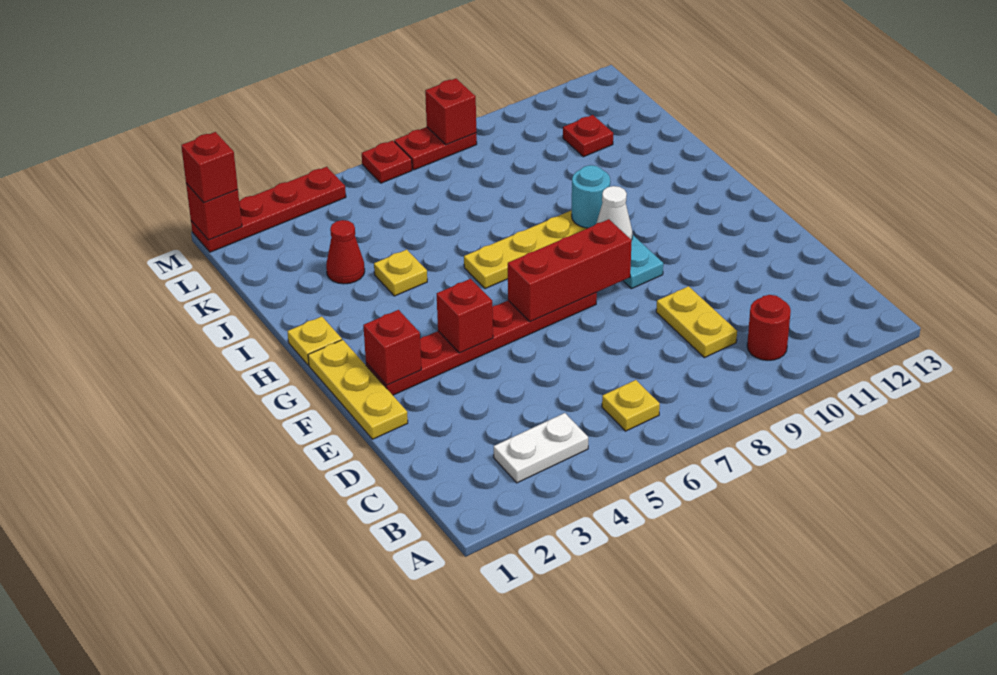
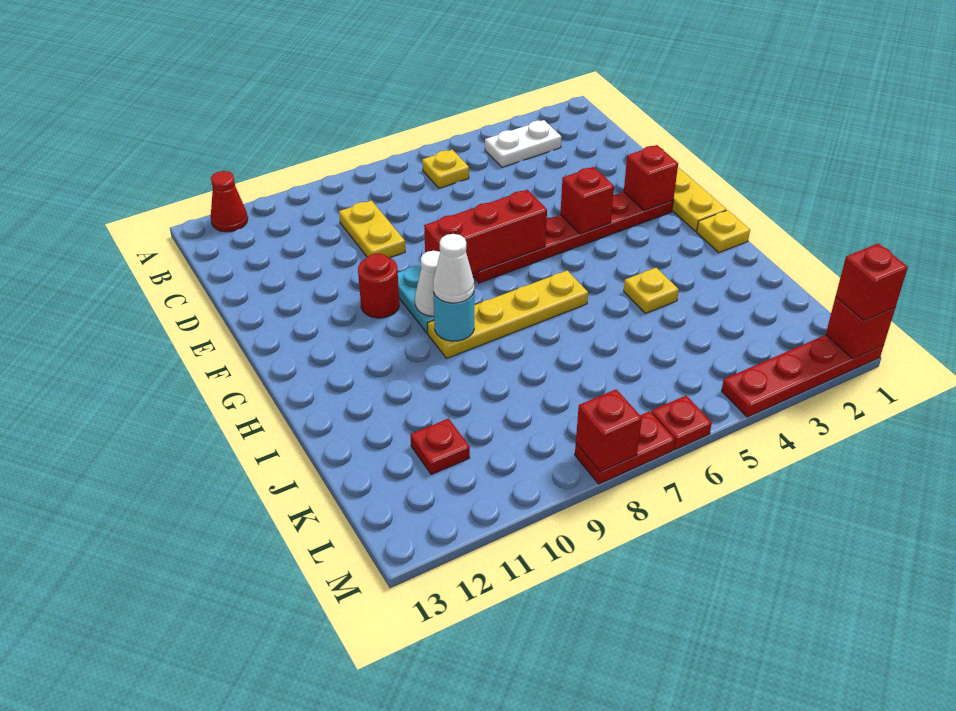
red round brick B10 level 1 -> red round brick F10 level 1
none -> white cone H9 level 3
red cone J3 level 1 -> red cone A12 level 1

